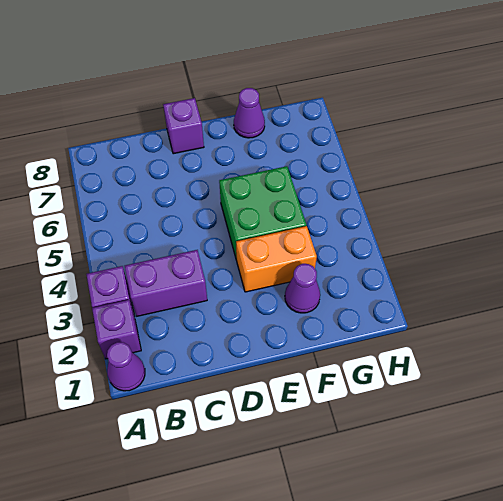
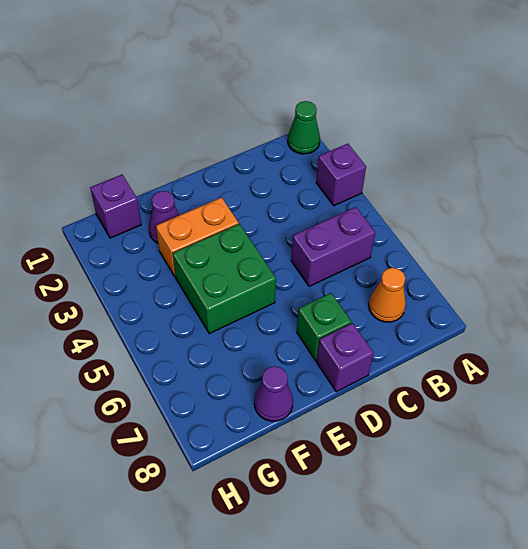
purple cone A1 level 1 -> green cone A1 level 1
purple brick A2 level 1 -> purple brick G1 level 1
purple brick B3:C3 level 1 -> purple brick B5:C5 level 1
none -> orange cone B7 level 1
none -> green brick D7 level 1

